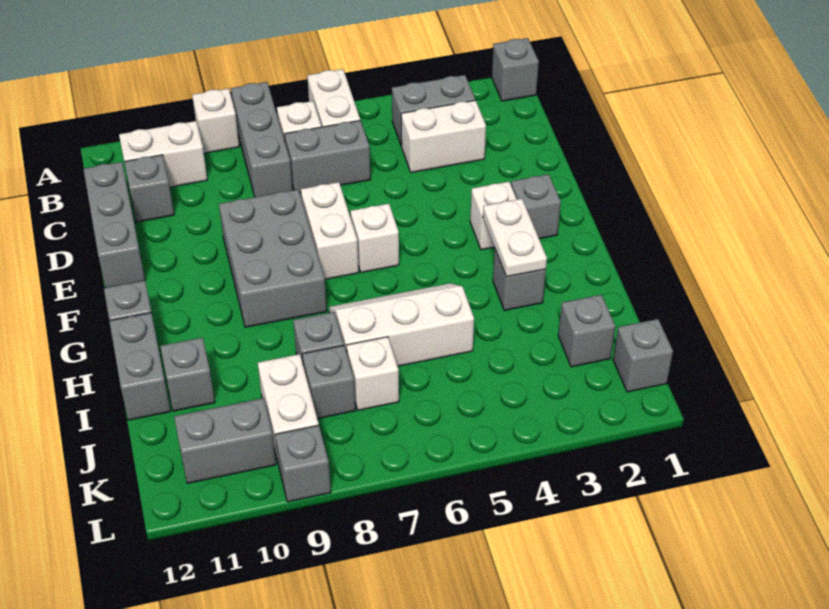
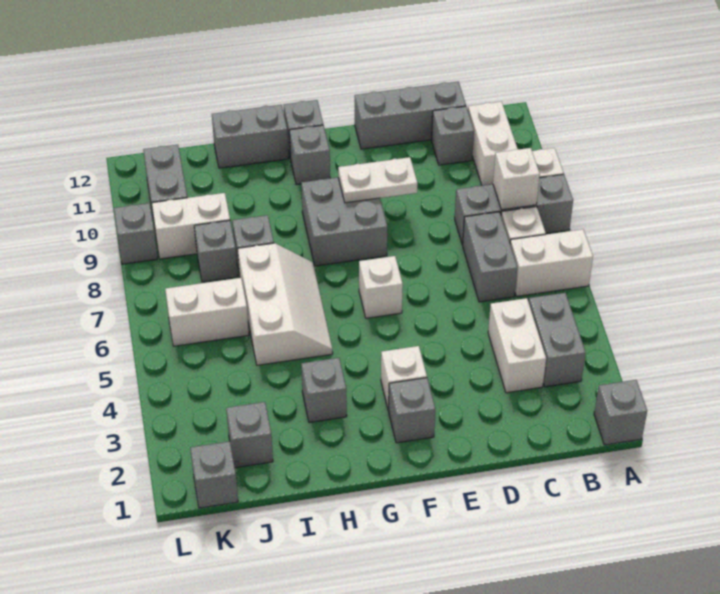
white brick E7:F7 level 1 -> white brick J6:K6 level 1
grey brick E8:G9 level 1 -> grey brick F8:G9 level 1
white plate G3:H3 level 2 -> white plate E9:F9 level 2
grey brick I11 level 1 -> grey brick G11 level 1
white brick J7 level 1 -> white brick B8 level 2

